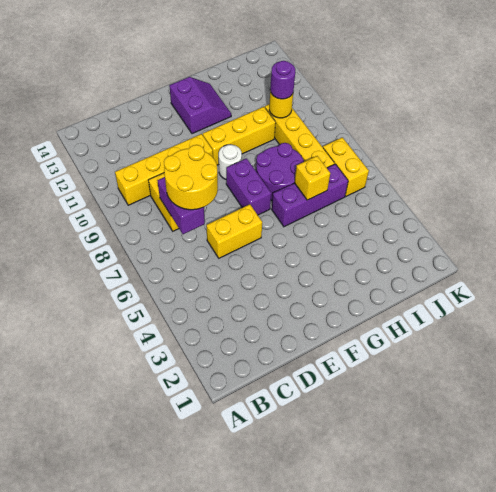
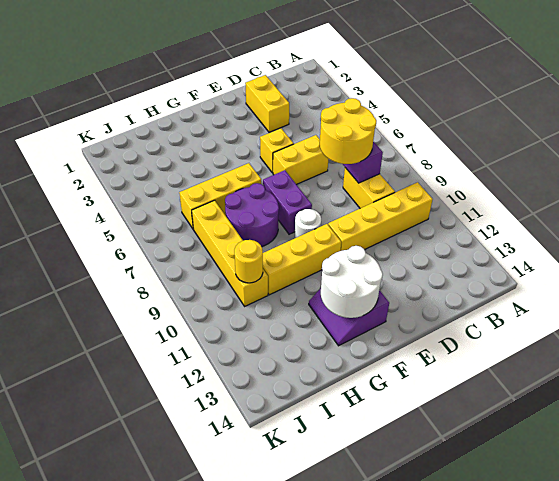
none -> white round brick F12:G13 level 2
purple brick G6:I6 level 1 -> yellow brick G6:I6 level 1
yellow brick H6 level 2 -> yellow brick E5 level 1
purple round brick I10 level 3 -> none
yellow brick J6:J7 level 1 -> yellow brick D2:D3 level 1

